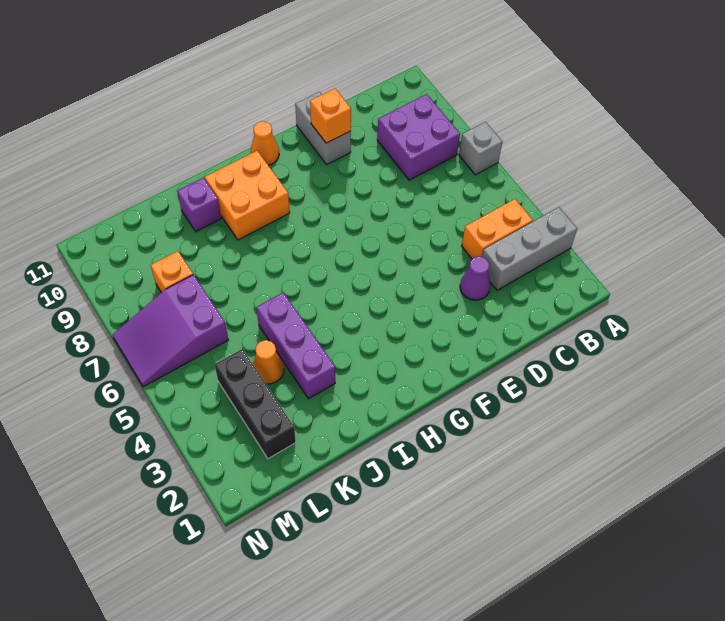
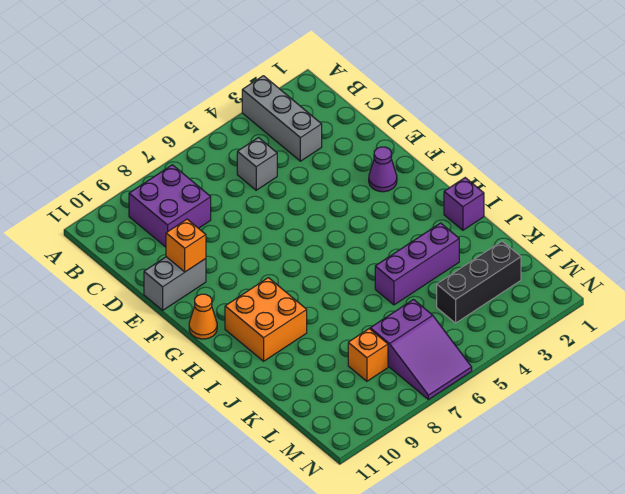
grey brick A7 level 1 -> grey brick C5 level 1
orange brick B4:C4 level 1 -> none
purple cone D3 level 1 -> purple cone F2 level 1
purple brick J10 level 1 -> purple brick I1 level 1
orange cone K4 level 1 -> none

